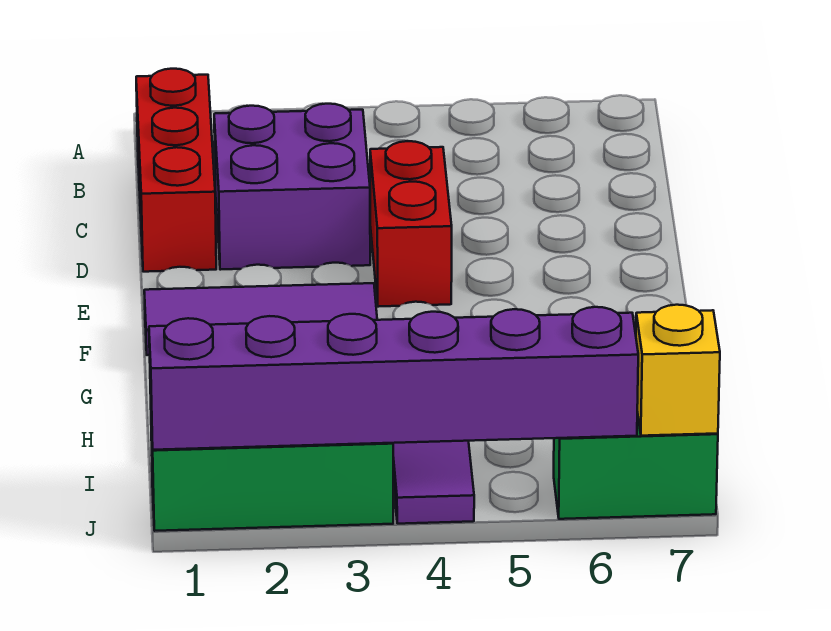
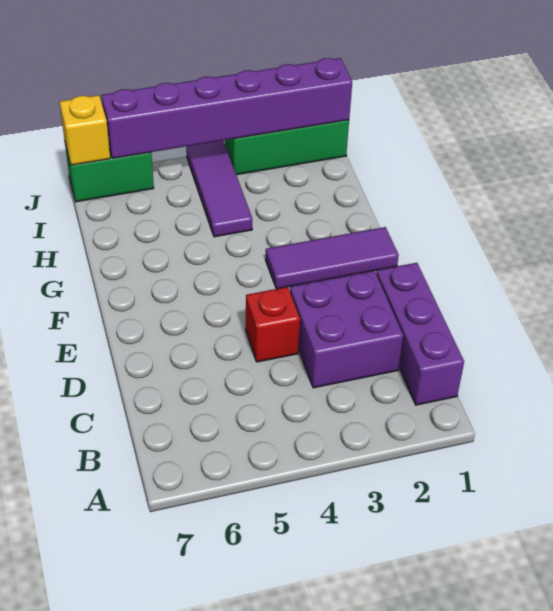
red brick B1:D1 level 1 -> purple brick B1:D1 level 1
red brick D4:E4 level 1 -> red brick D4 level 1

